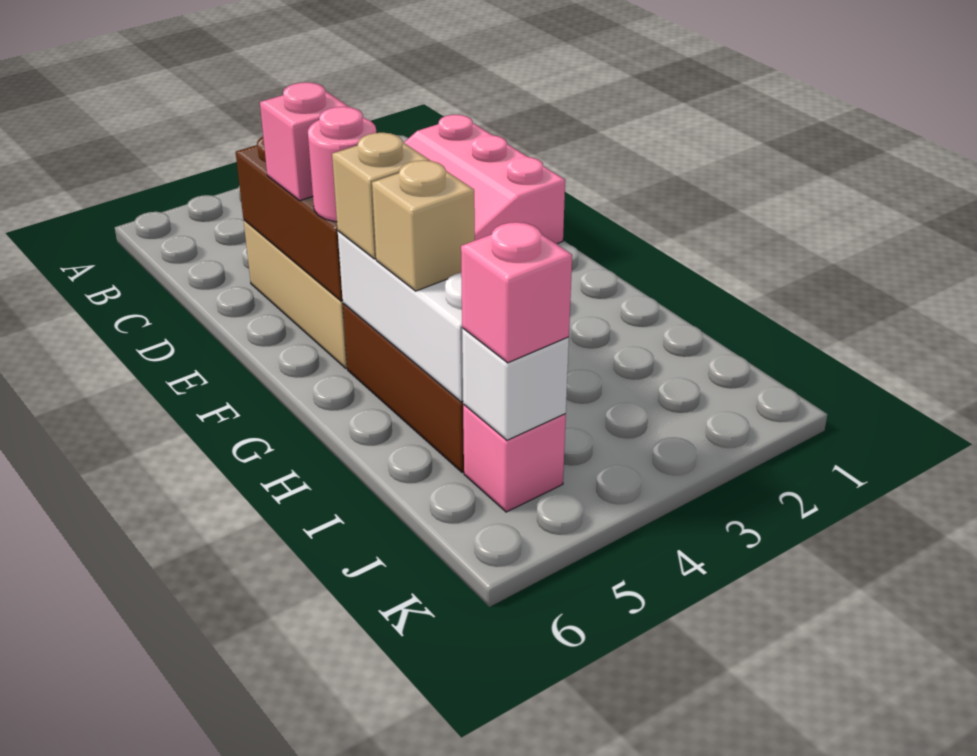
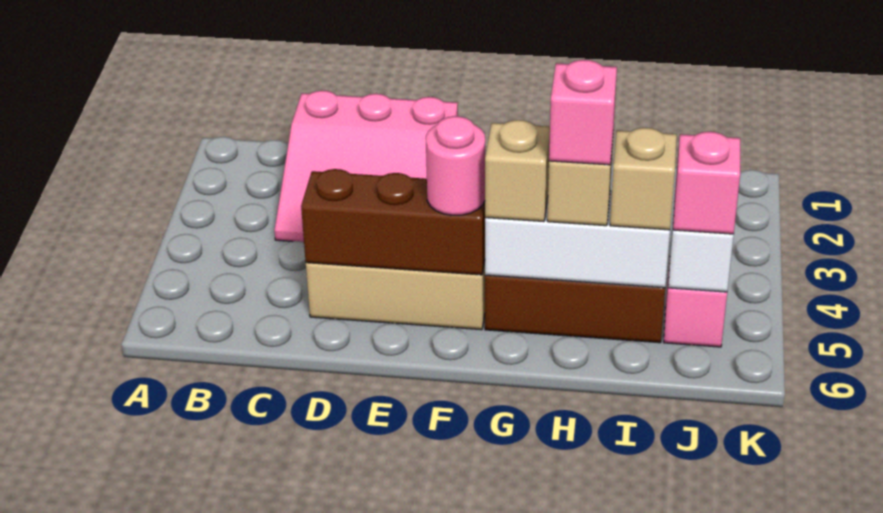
pink brick E5 level 3 -> pink brick H5 level 4
none -> tan brick I5 level 3

